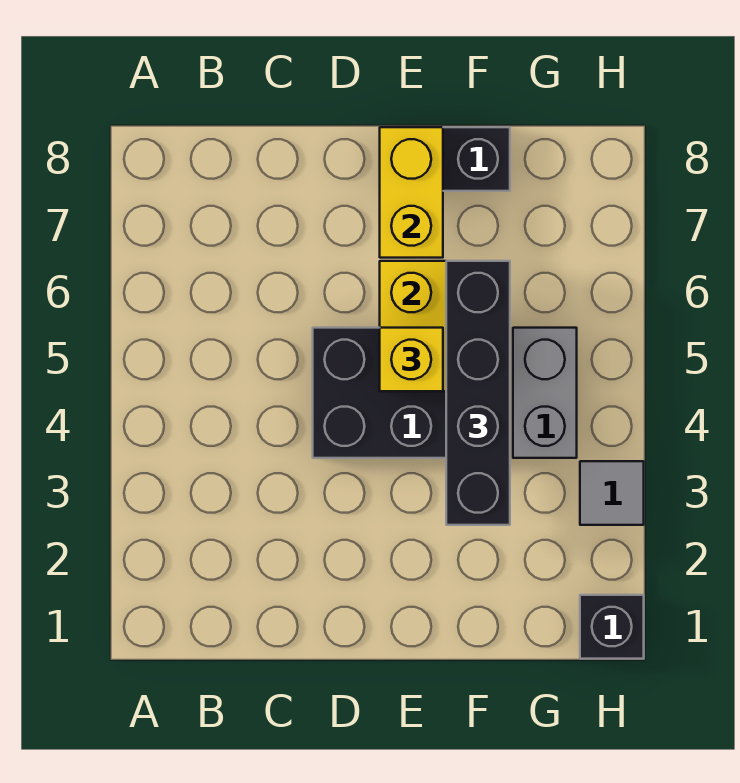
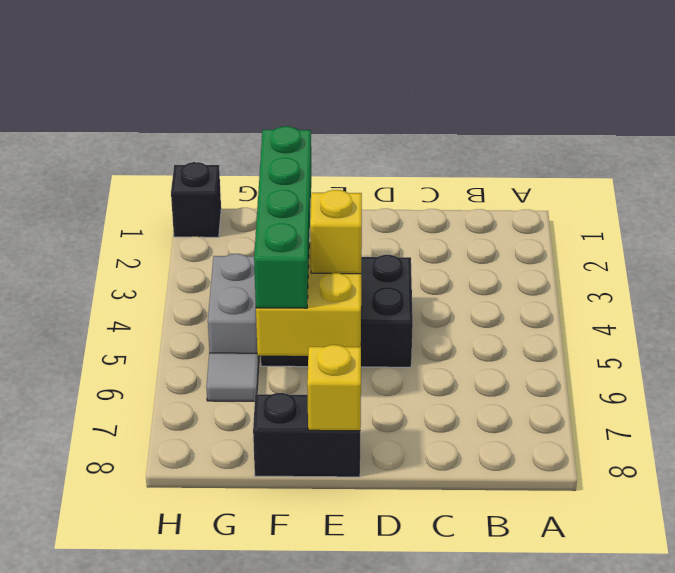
yellow brick E7:E8 level 2 -> yellow brick E8 level 2
black brick F3:F6 level 3 -> green brick F3:F6 level 3
grey tile H3 level 1 -> grey tile G6 level 1

